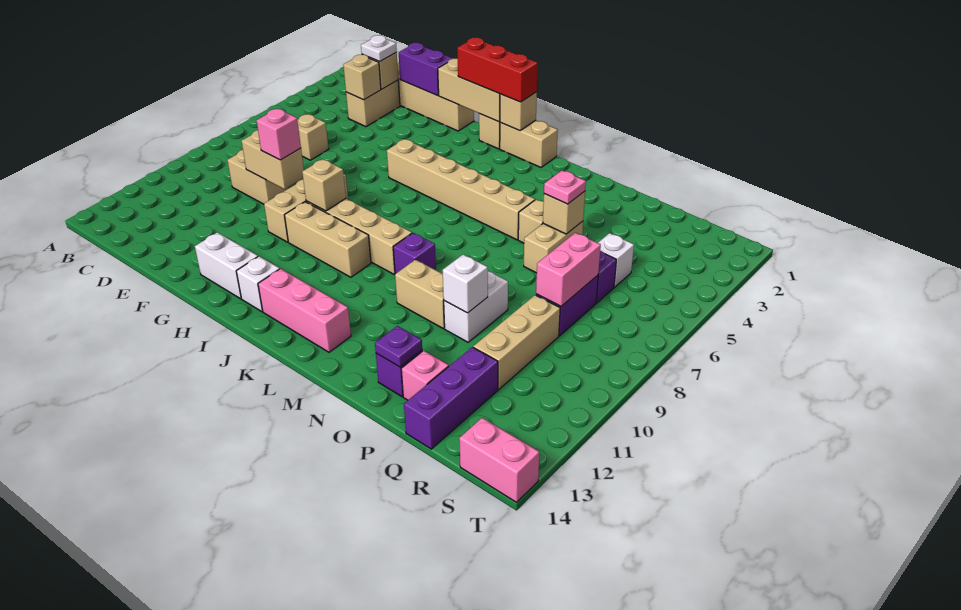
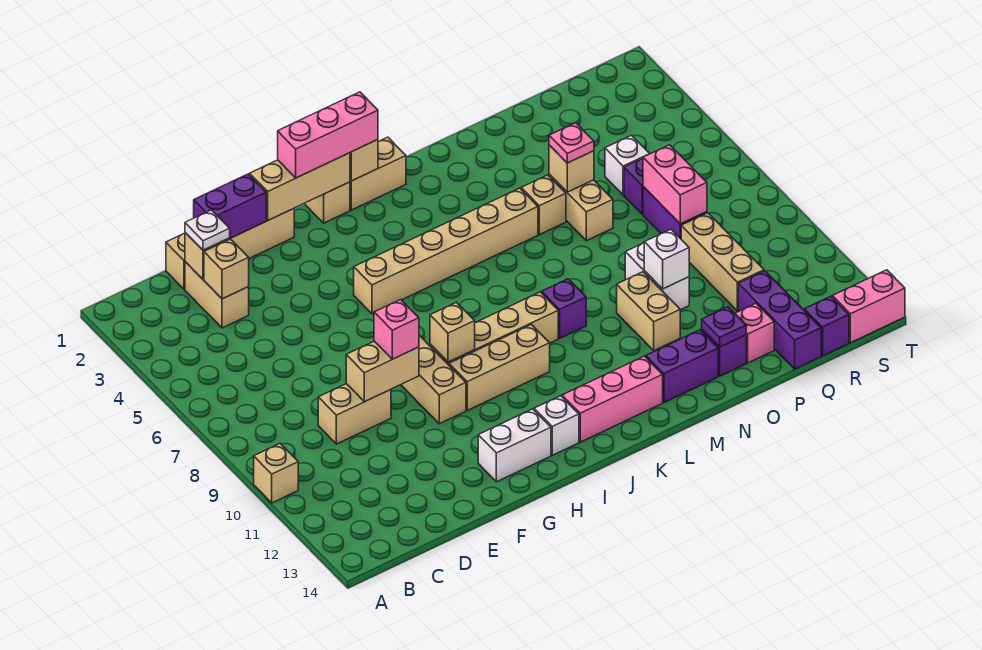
tan brick D6 level 1 -> tan brick A10 level 1
red brick H1:J1 level 3 -> pink brick H1:J1 level 3
tan brick M10:N10 level 1 -> tan brick N10:N11 level 1
none -> purple brick M13:N13 level 1
none -> purple brick R14 level 1

